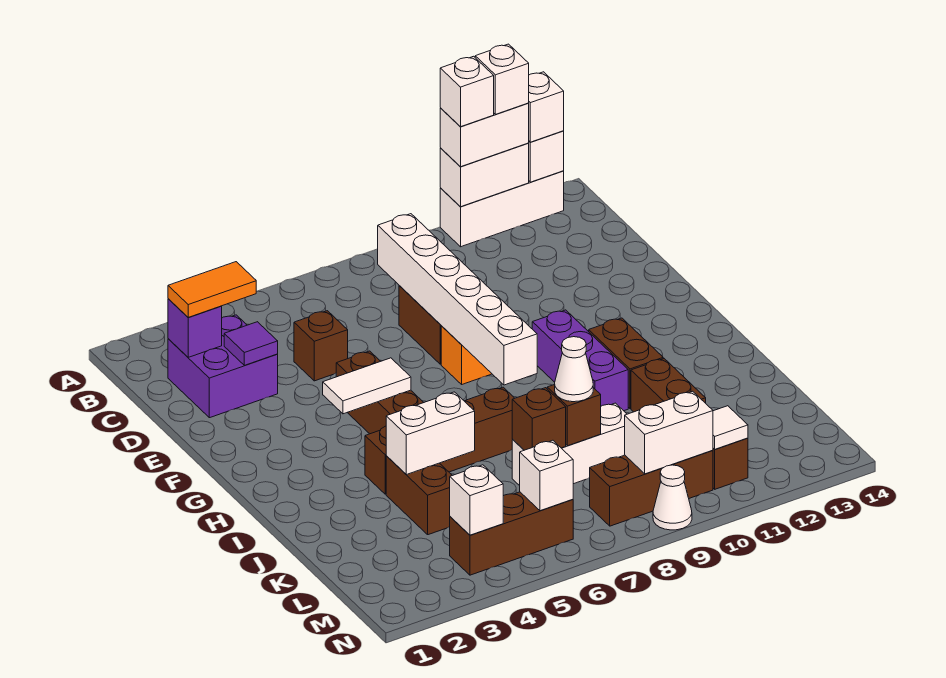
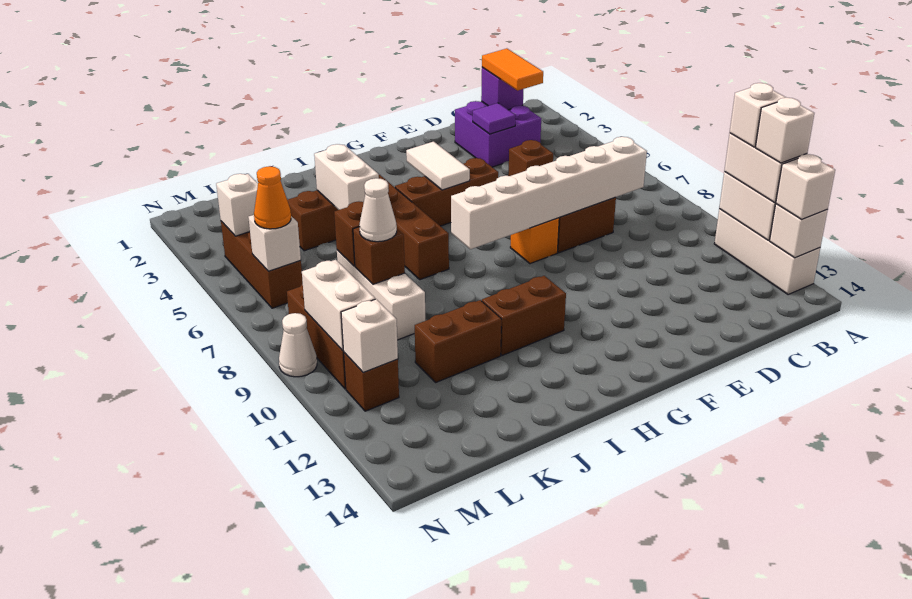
purple brick G10:I10 level 1 -> none
none -> orange cone M6 level 3
white tile M11 level 2 -> white brick M11 level 2

